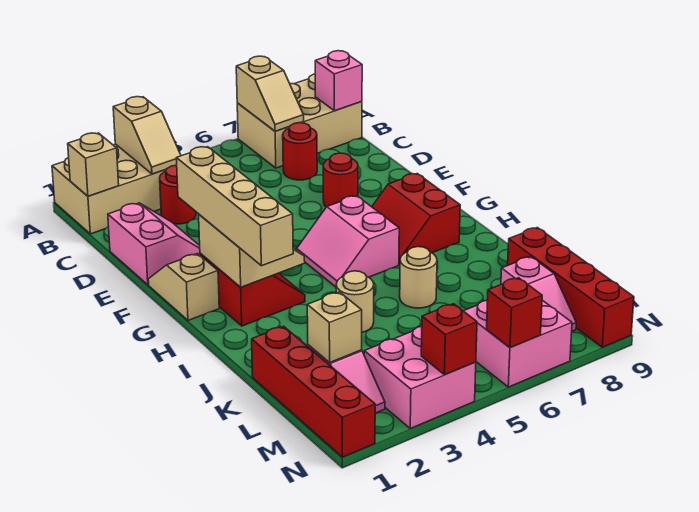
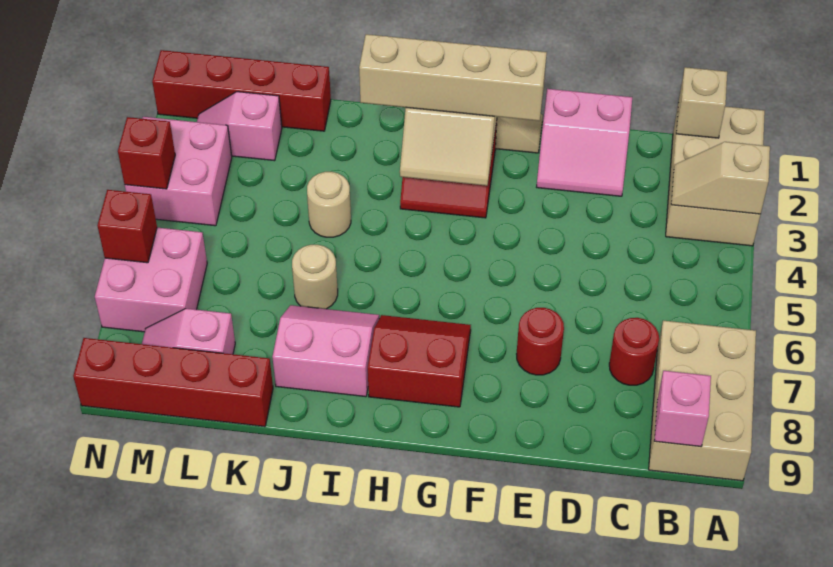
tan slope A7:B7 level 2 top A -> none
red round brick C3 level 1 -> none
pink slope G5:H6 level 1 top 6 -> pink slope I7:J8 level 1 top 8
tan brick L2 level 2 -> none

